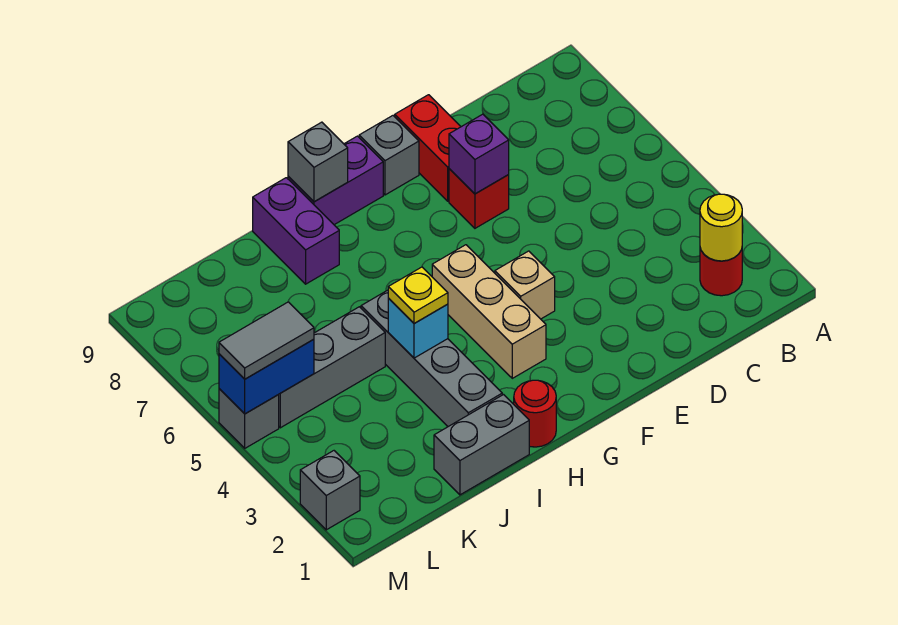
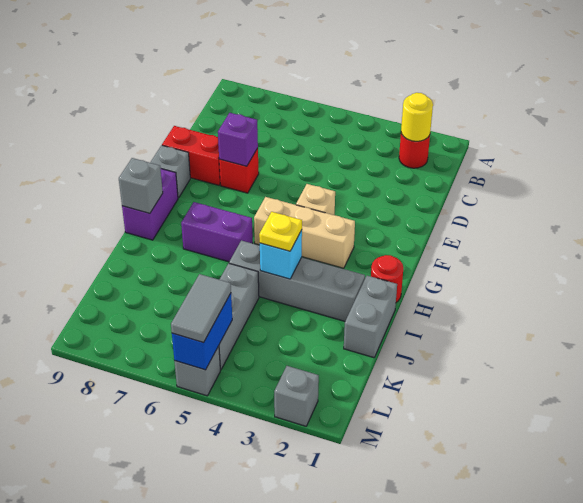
purple brick I8:I9 level 1 -> purple brick H6:H7 level 1

